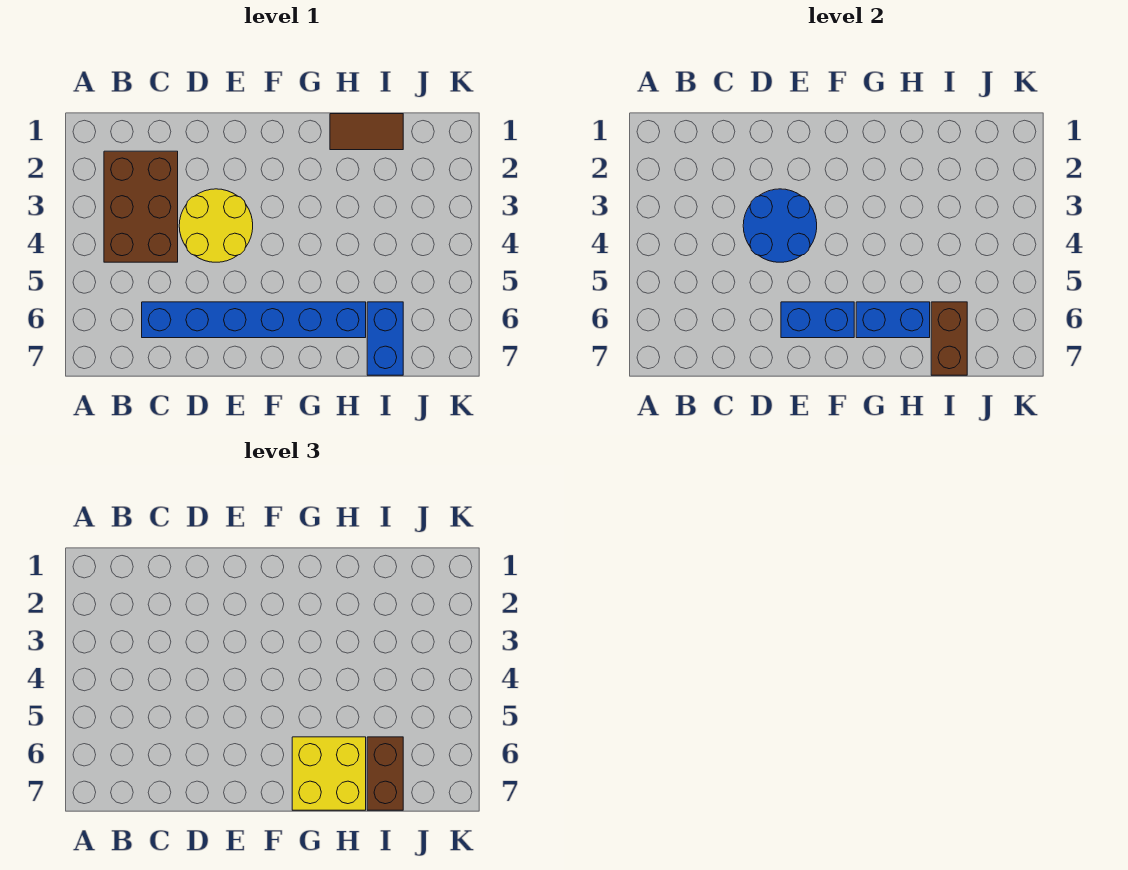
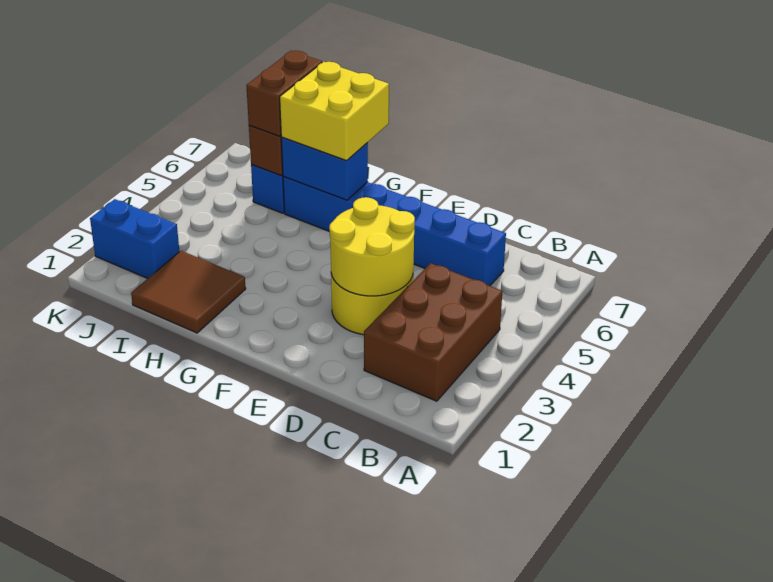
blue round brick D3:E4 level 2 -> yellow round brick D3:E4 level 2
blue brick E6:F6 level 2 -> blue brick J2:K2 level 1
brown tile H1:I1 level 1 -> brown tile H1:I2 level 1

